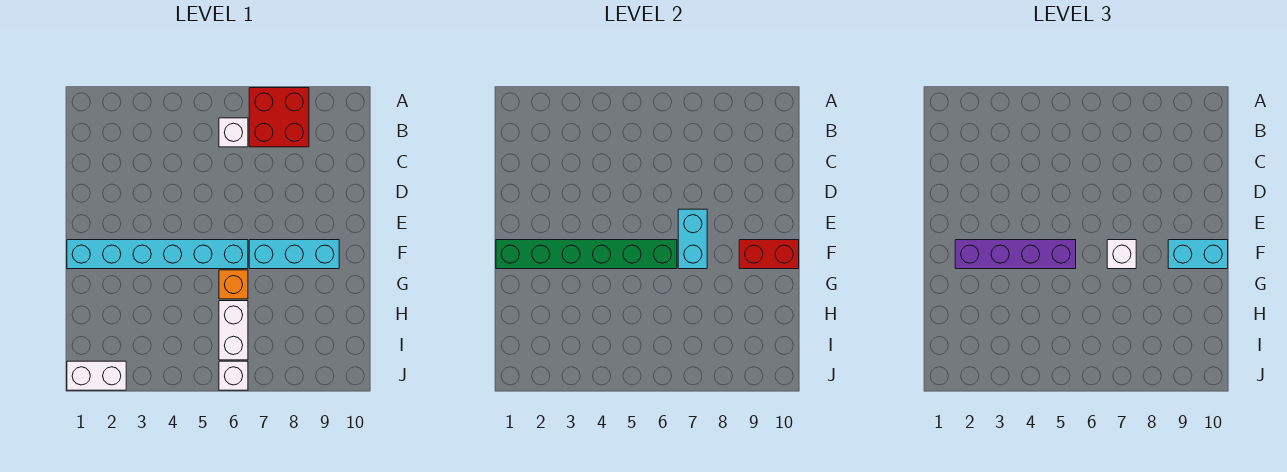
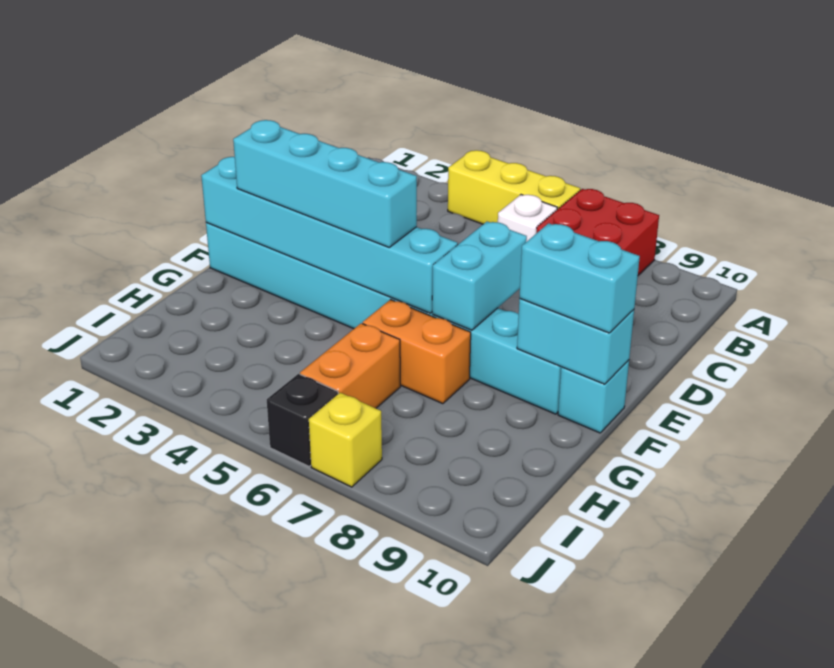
none -> yellow brick A4:A6 level 1
green brick F1:F6 level 2 -> cyan brick F1:F6 level 2
purple brick F2:F5 level 3 -> cyan brick F2:F5 level 3
white brick F7 level 3 -> none
red brick F9:F10 level 2 -> cyan brick F9:F10 level 2
none -> cyan brick F10 level 1
orange brick G6 level 1 -> orange brick G6:G7 level 1
white brick H6:I6 level 1 -> orange brick H6:I6 level 1
white brick J1:J2 level 1 -> none
white brick J6 level 1 -> black brick J6 level 1
none -> yellow brick J7 level 1

